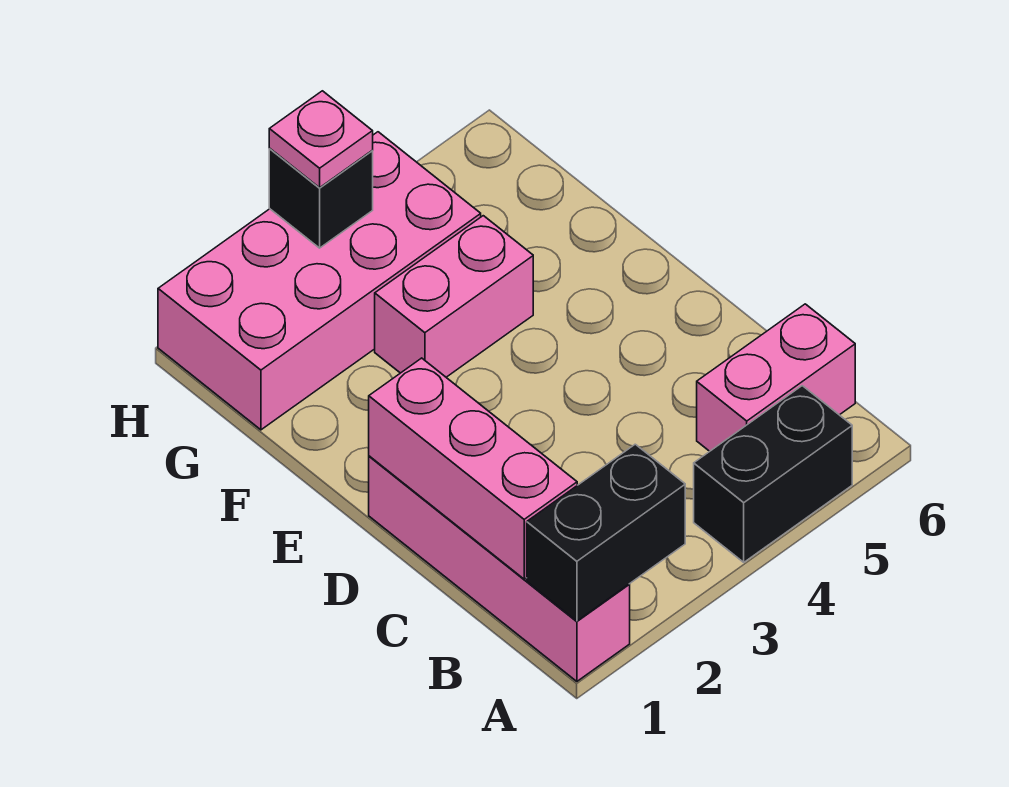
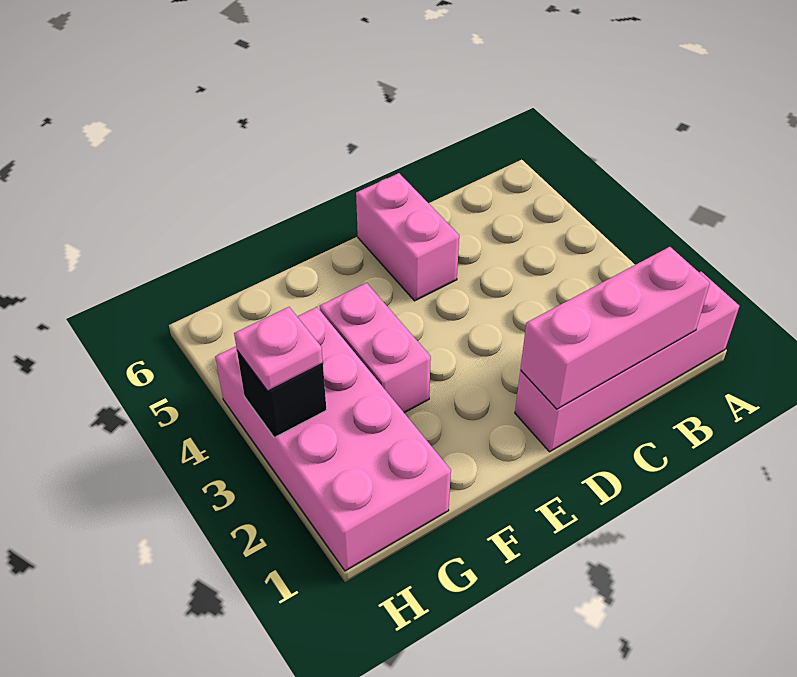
black brick A1:A2 level 2 -> none
black brick A4:A5 level 1 -> none
pink brick B5:B6 level 1 -> pink brick D5:D6 level 1

